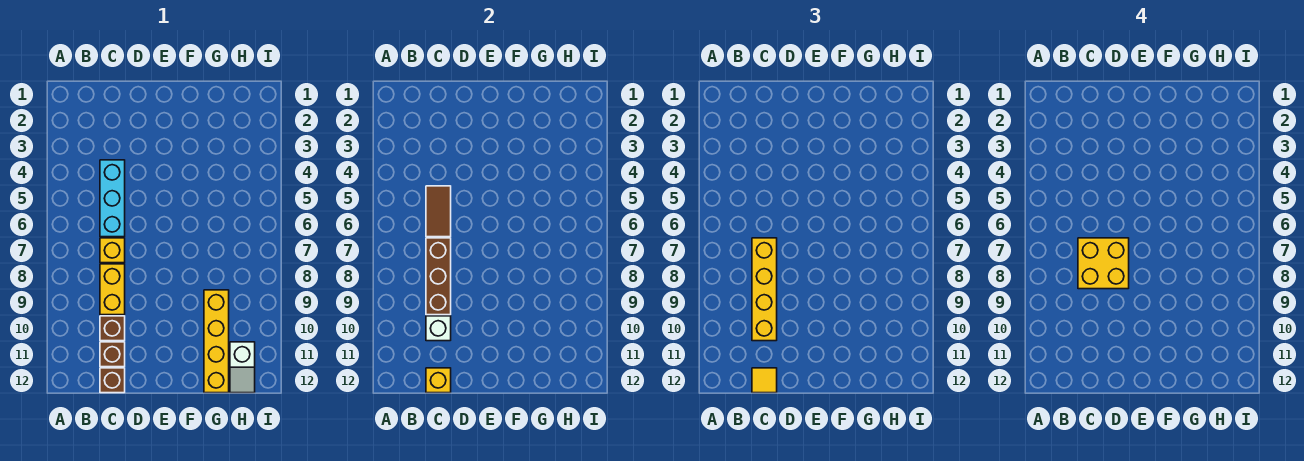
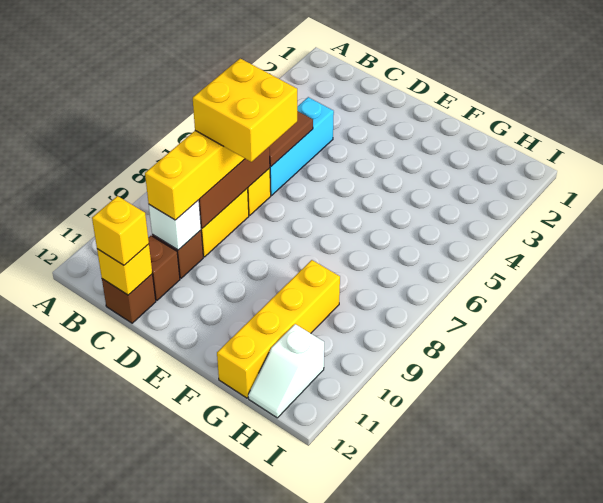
yellow tile C12 level 3 -> yellow brick C12 level 3

